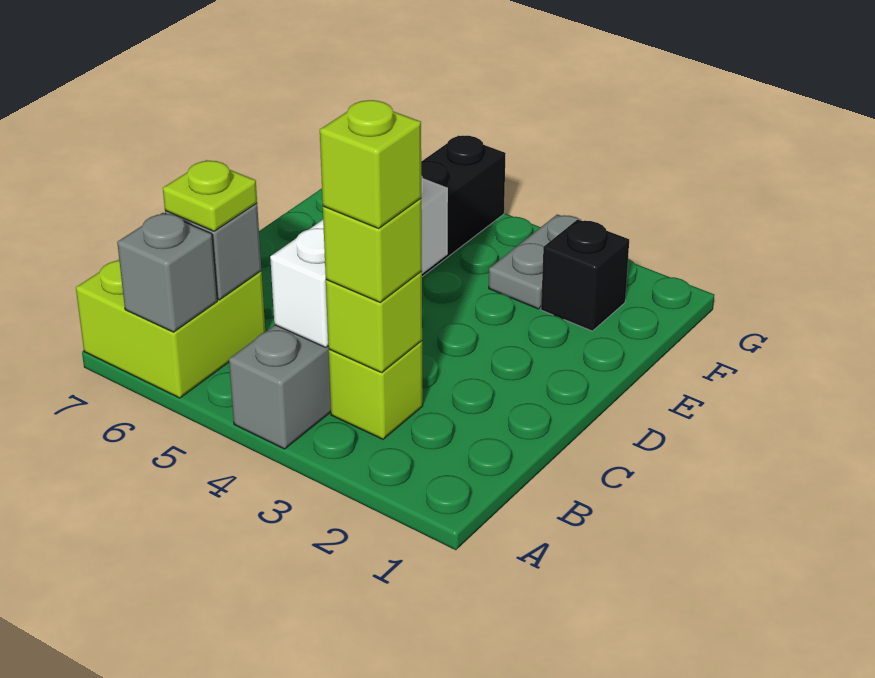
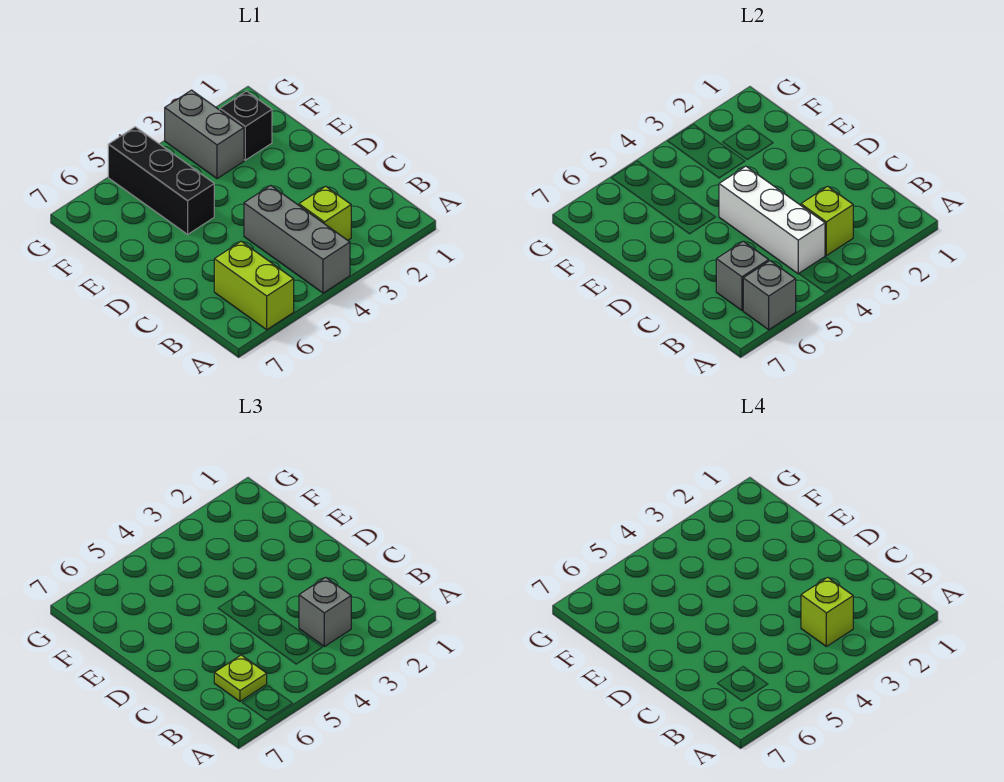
lime brick A6:B7 level 1 -> lime brick A6:B6 level 1
lime brick B3 level 3 -> grey brick B3 level 3
grey plate F3:G3 level 1 -> grey brick F3:G3 level 1

